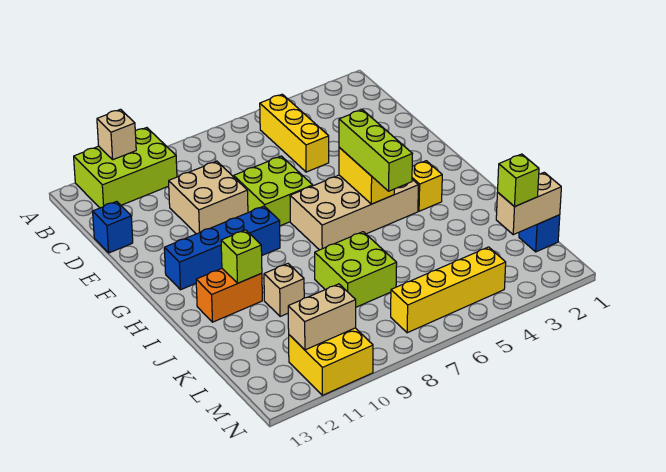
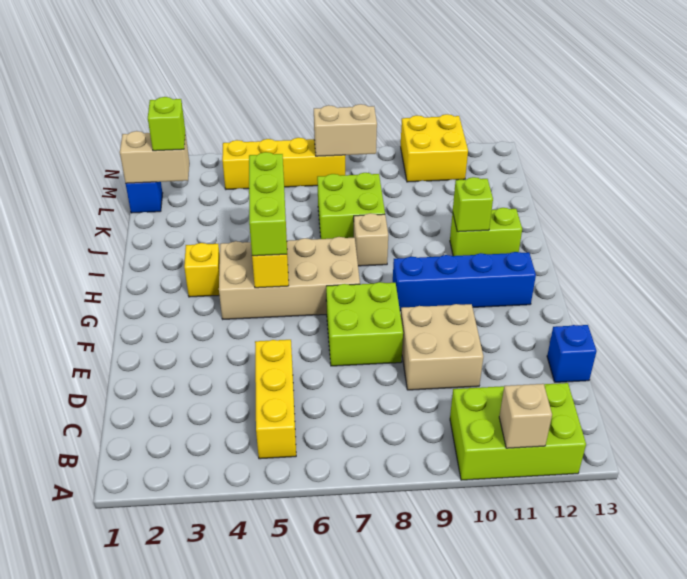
orange brick I11:I12 level 1 -> lime brick I11:I12 level 1
tan brick J10 level 1 -> tan brick I8 level 1
tan brick M10:M11 level 2 -> tan brick M7:M8 level 2

